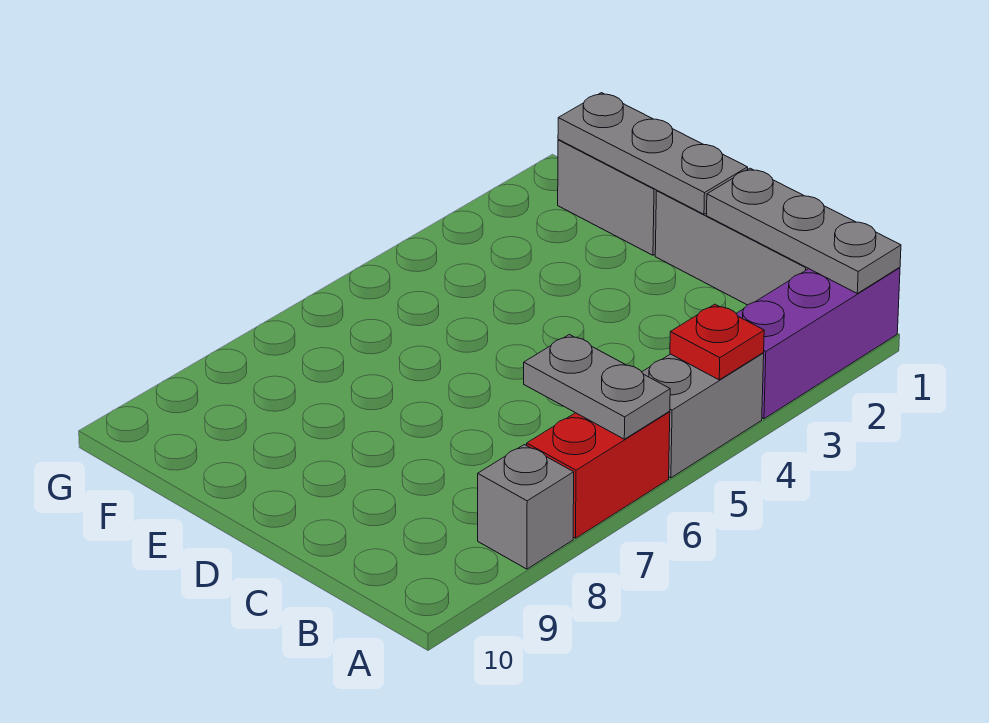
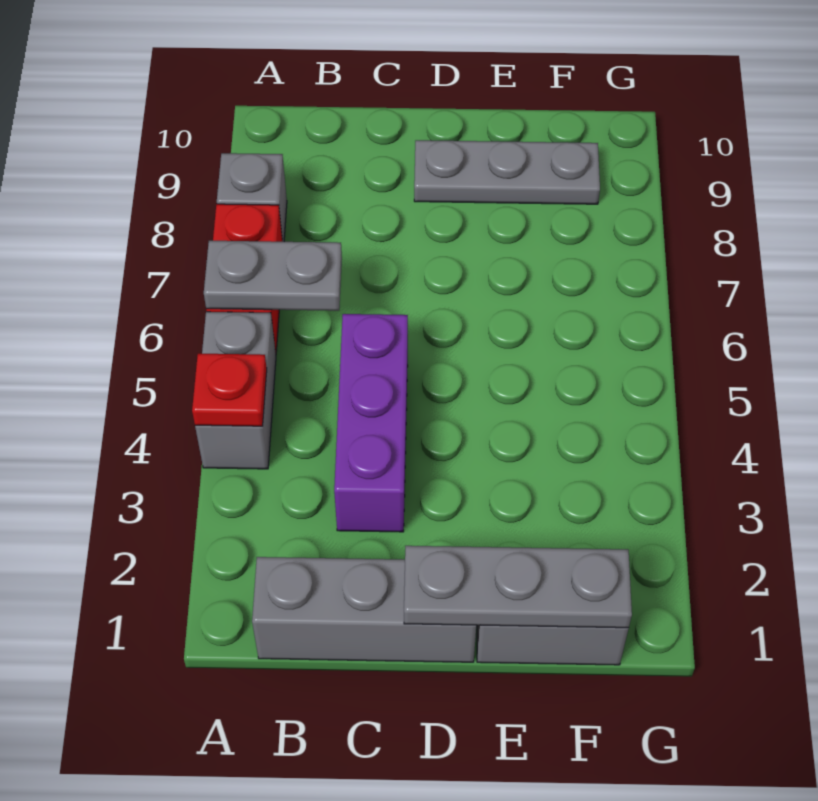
purple brick A1:A3 level 1 -> purple brick C3:C5 level 1
grey plate A1:C1 level 2 -> grey plate D9:F9 level 1

